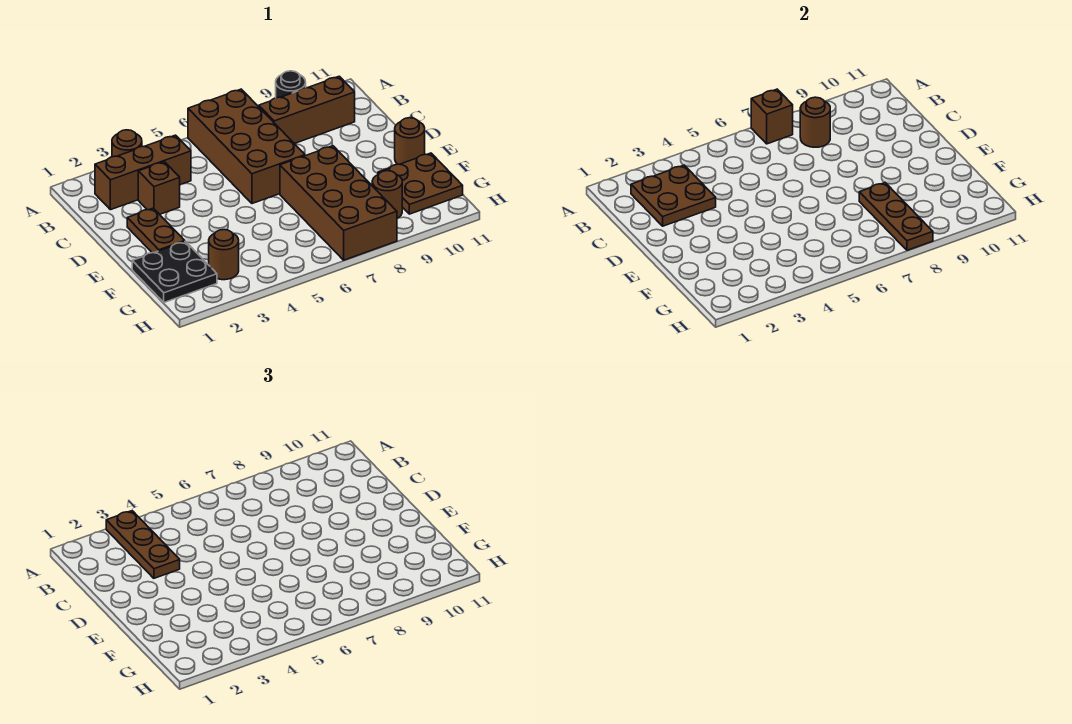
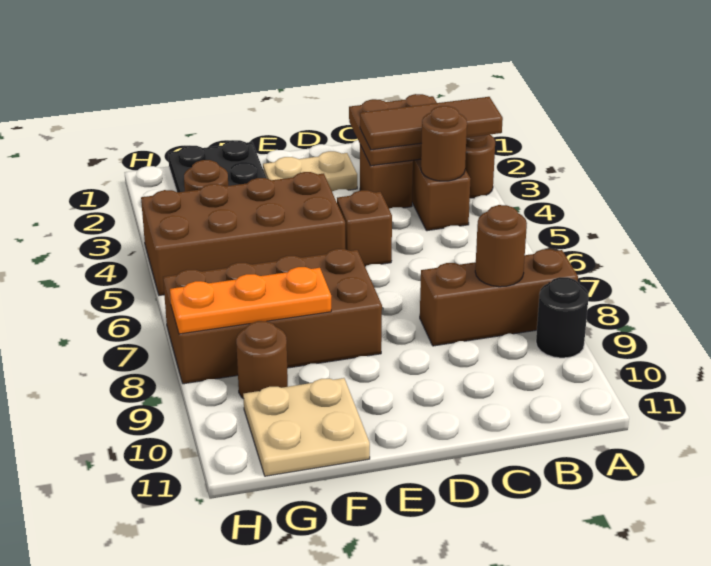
brown plate A3:C3 level 3 -> brown tile A3:C3 level 3
brown brick A6:D7 level 1 -> brown brick E4:H5 level 1
brown brick A7 level 2 -> brown brick D5 level 1
brown brick B8:B10 level 1 -> brown brick A8:C8 level 1
brown plate D2:E2 level 1 -> tan plate D2:E2 level 1
brown round brick E11 level 1 -> brown round brick B4 level 2
brown plate F8:H8 level 2 -> orange plate F8:H8 level 2
brown plate F10:G11 level 1 -> tan plate F10:G11 level 1

